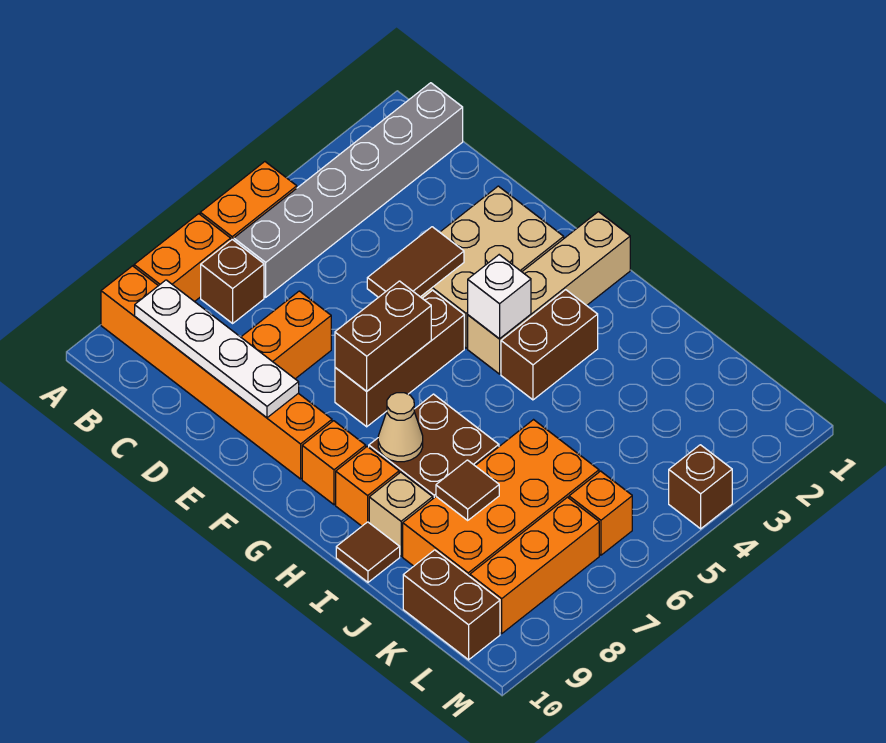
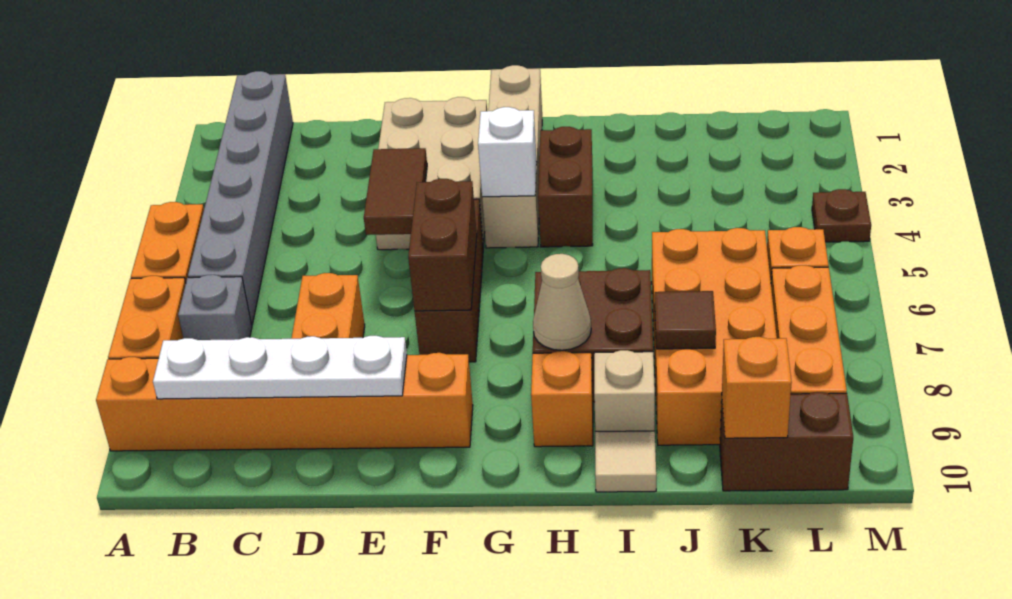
brown brick B7 level 1 -> grey brick B7 level 1
orange brick G9 level 1 -> orange brick K10 level 2
brown tile I10 level 1 -> tan tile I10 level 1
brown brick M4 level 1 -> brown plate M4 level 1

